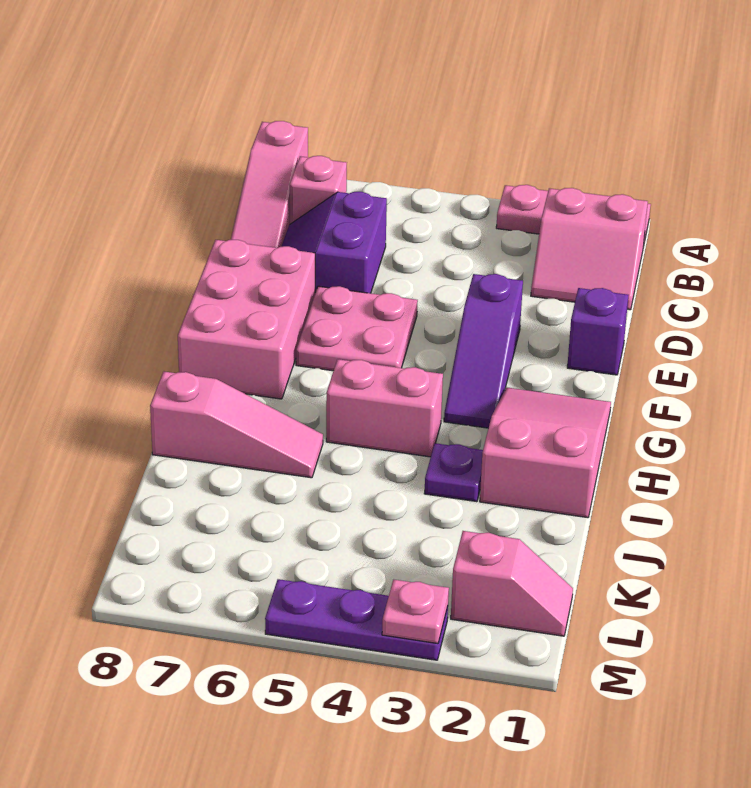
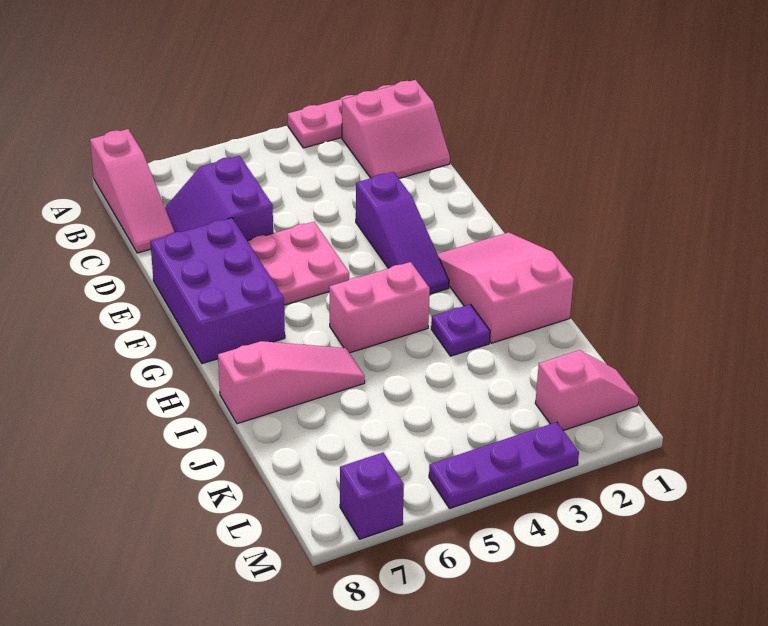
pink brick B7 level 1 -> none
purple brick E1 level 1 -> purple brick M7 level 1
pink brick E7:G8 level 1 -> purple brick E7:G8 level 1
pink plate M3 level 2 -> none

